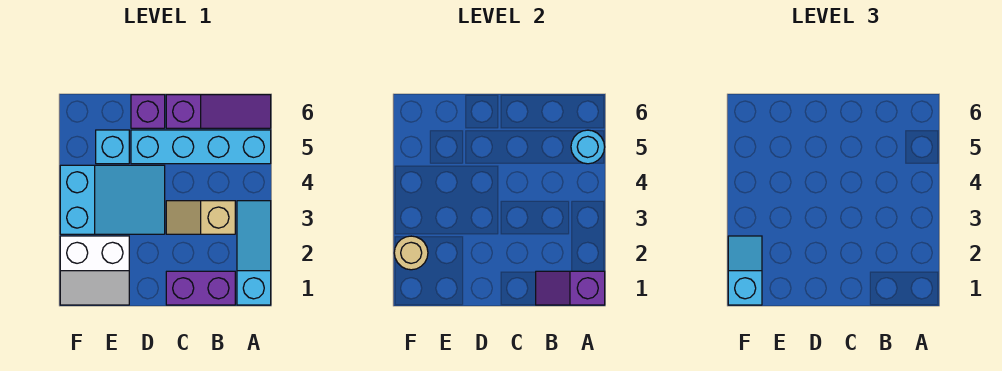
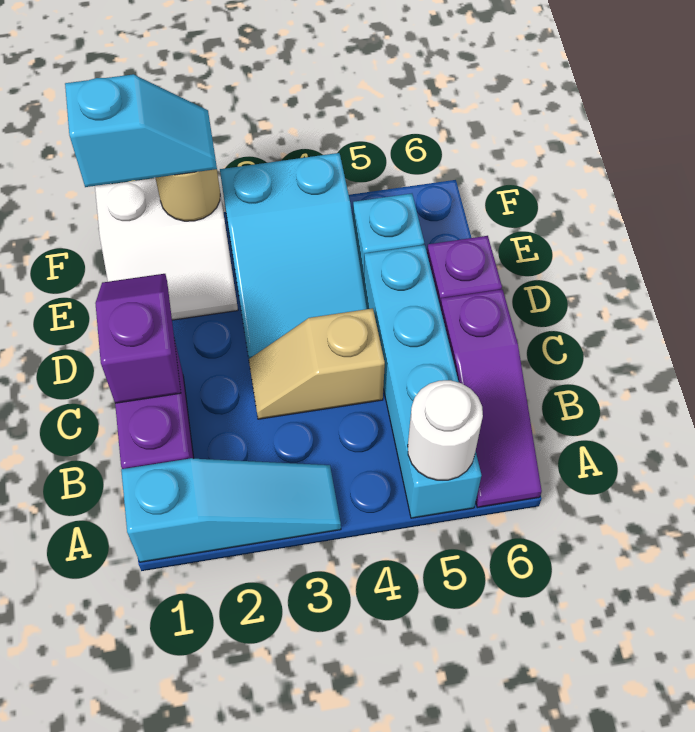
purple slope A1:B1 level 2 top A -> purple slope C1:D1 level 2 top C
cyan round brick A5 level 2 -> white round brick A5 level 2
tan slope B3:C3 level 1 top B -> tan slope C3:C4 level 1 top 4
white slope E1:F2 level 1 top 2 -> white slope E1:F2 level 1 top F

